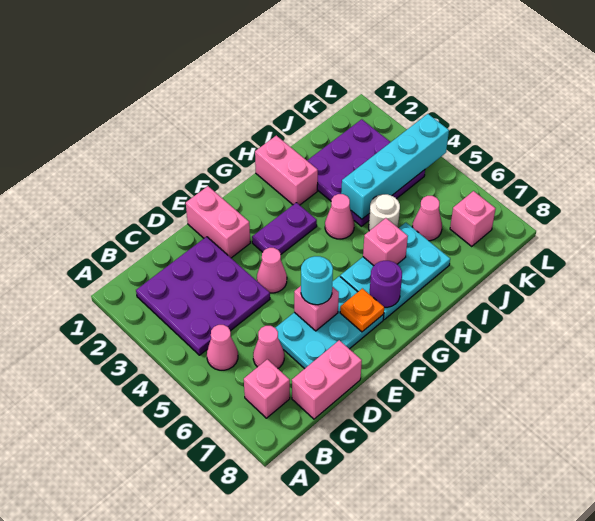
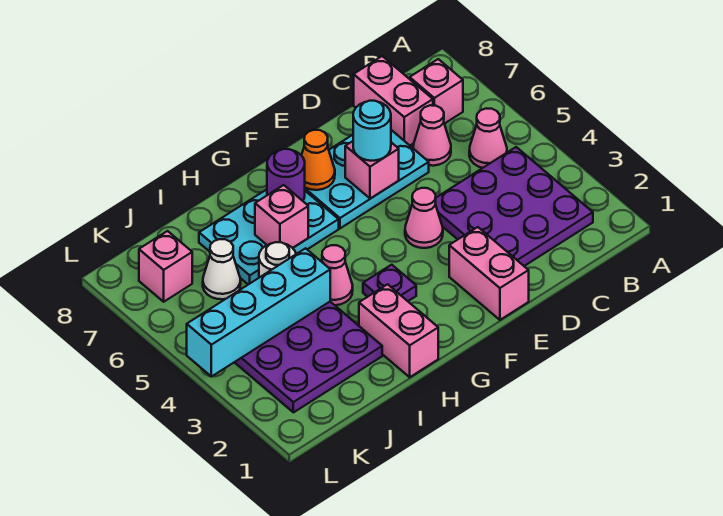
pink brick C8:D8 level 1 -> pink brick C7:C8 level 1
purple plate F3:G3 level 1 -> purple plate G3 level 1
orange plate F7 level 2 -> orange cone F7 level 2
pink cone J6 level 1 -> white cone J6 level 1

